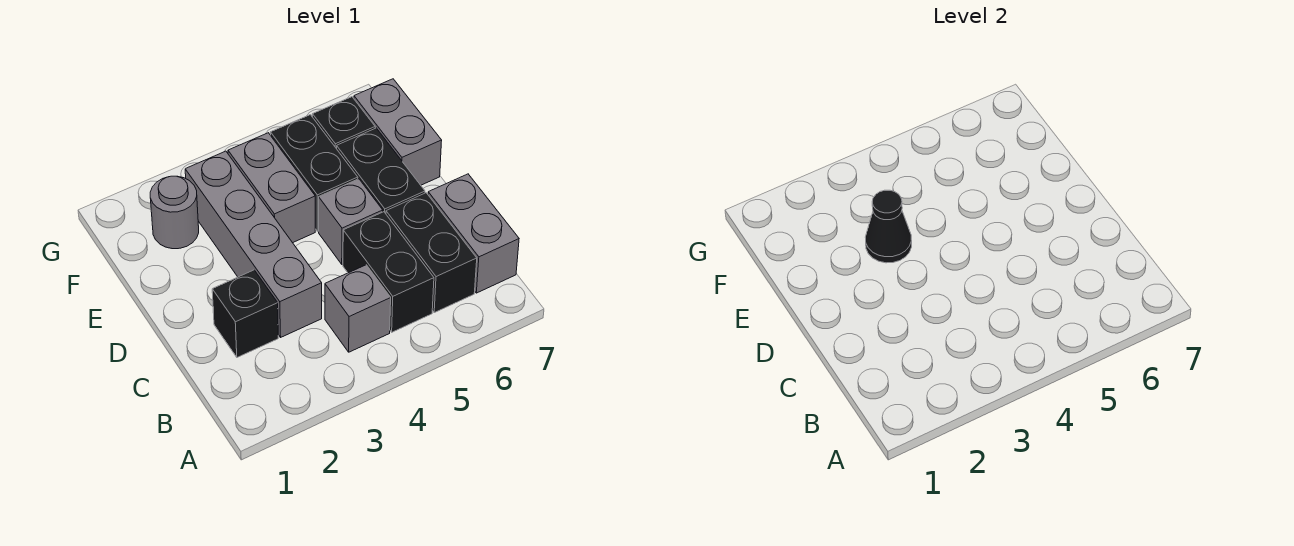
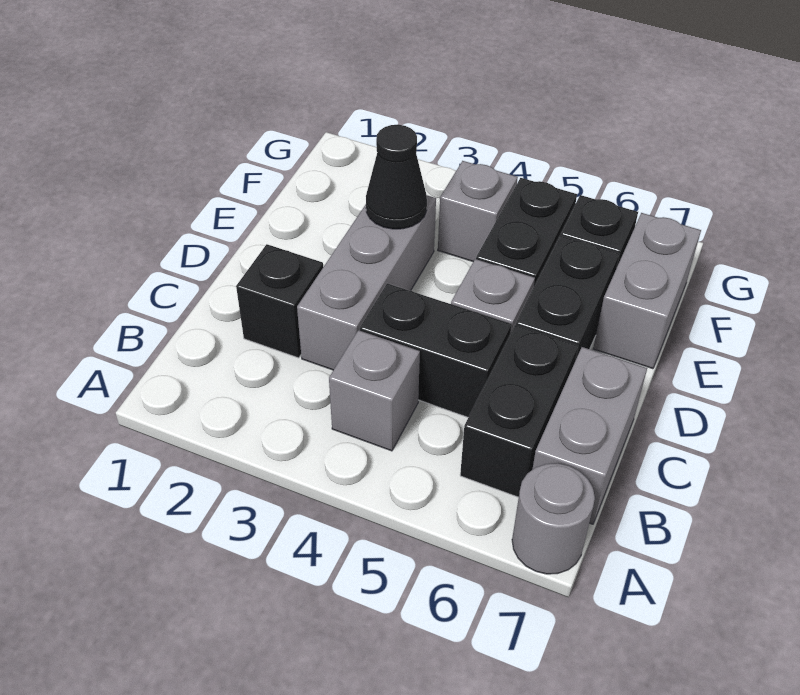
black brick B5:C5 level 1 -> black brick C4:C5 level 1
grey brick C3:F3 level 1 -> grey brick C3:E3 level 1
grey brick E4:F4 level 1 -> grey brick F4 level 1
grey round brick F2 level 1 -> grey round brick A7 level 1

